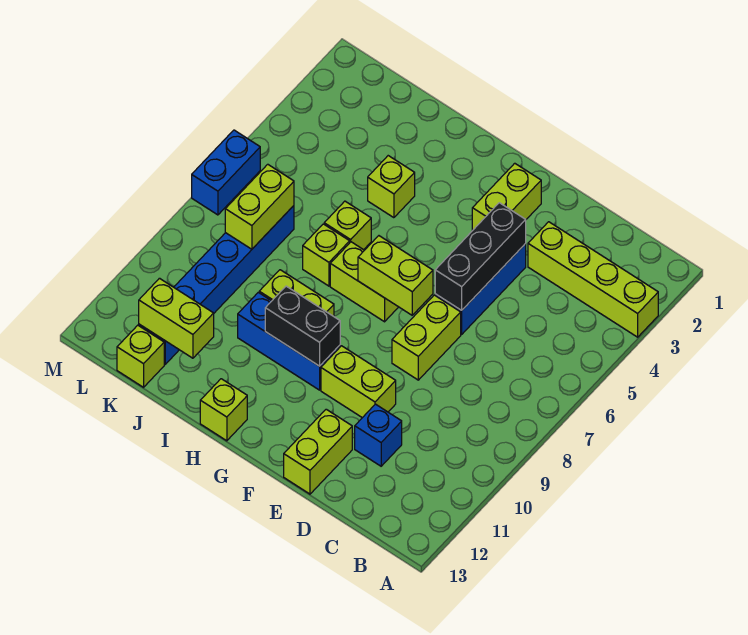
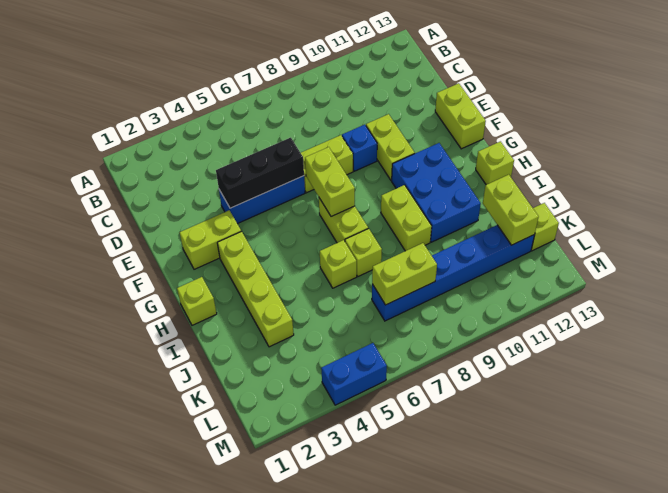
lime brick A3:D3 level 1 -> lime brick G3:J3 level 1
blue brick D11 level 1 -> blue brick E9 level 1
lime brick E12:E13 level 1 -> lime brick E13:F13 level 1
blue brick G10:I10 level 1 -> blue brick G10:I11 level 1
black brick G10:H10 level 2 -> none
lime brick I4 level 1 -> lime brick H1 level 1
blue brick M6:M7 level 1 -> blue brick M4:M5 level 1

